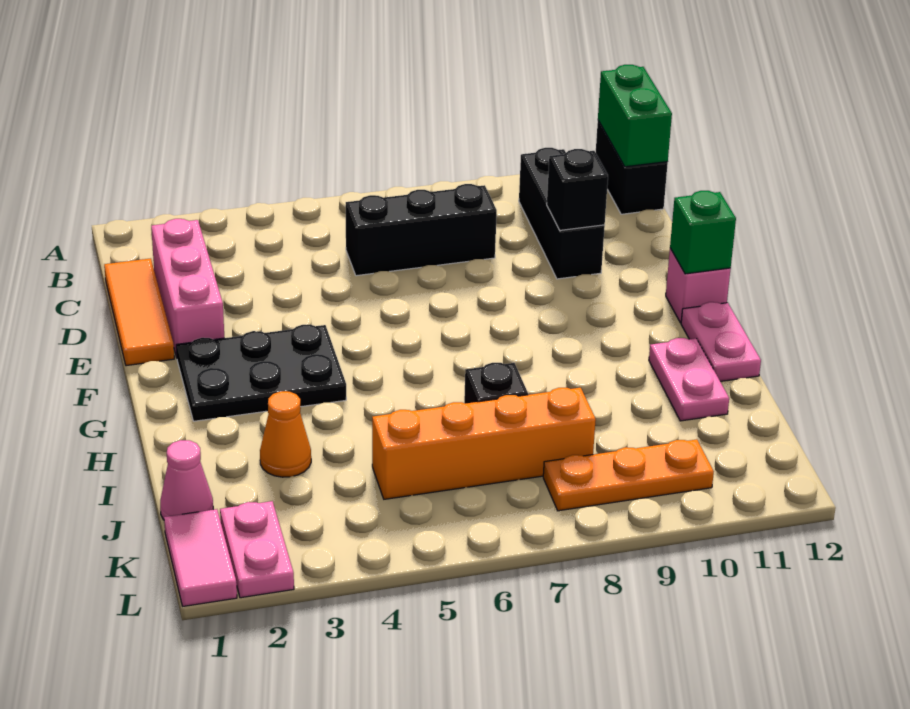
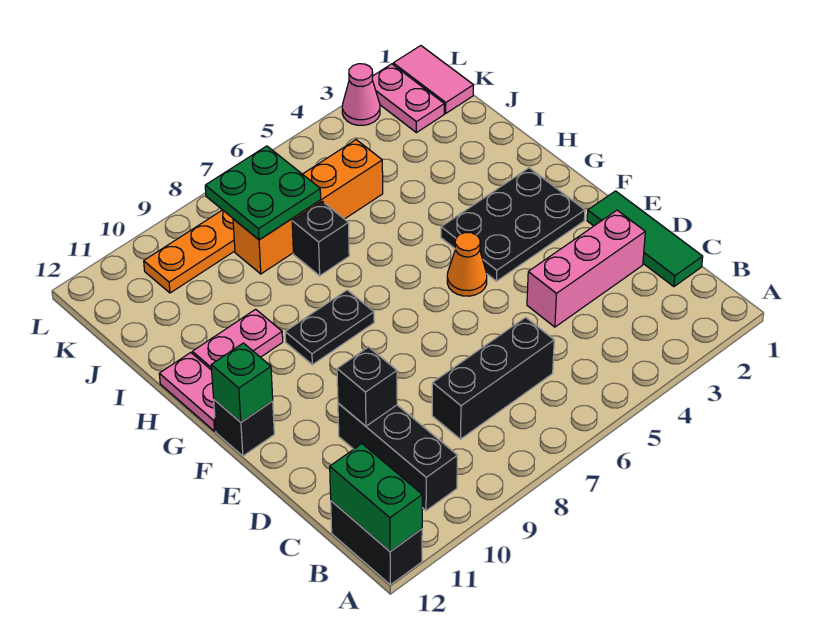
orange tile C1:E1 level 1 -> green tile C1:E1 level 1
pink brick C2:E2 level 1 -> pink brick D2:D4 level 1
pink brick F12 level 1 -> black brick F12 level 1
none -> black plate G8:G9 level 1
pink plate H11:I11 level 1 -> pink plate H10:H11 level 1
orange cone I3 level 1 -> orange cone F5 level 1
pink cone J1 level 1 -> pink cone L3 level 1
none -> green plate J7:K8 level 2

